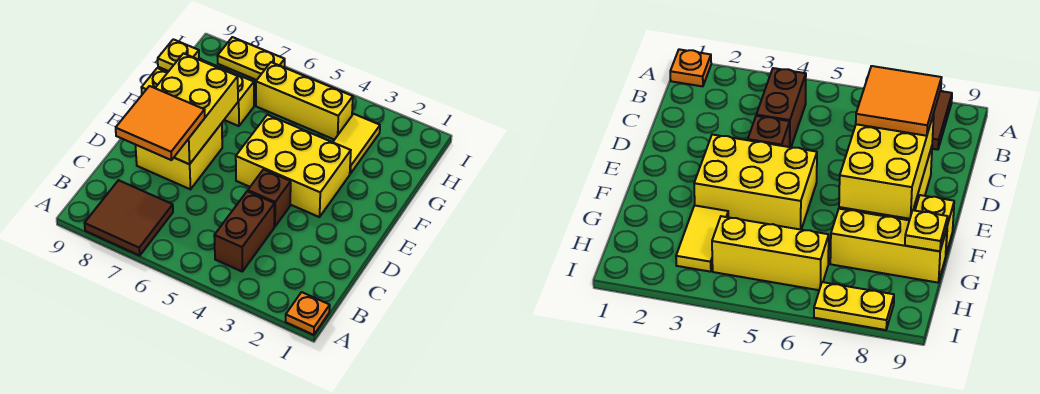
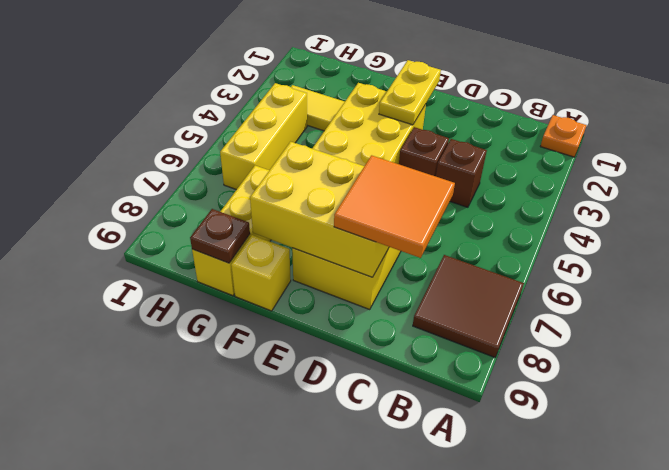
brown brick B4:C4 level 1 -> brown brick C4 level 1
yellow plate G9 level 2 -> brown plate G9 level 2
yellow plate I7:I8 level 1 -> yellow plate E2:E3 level 2

